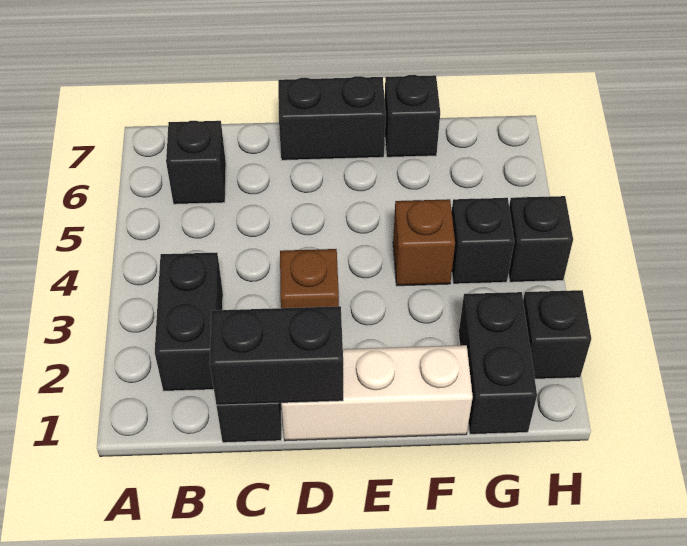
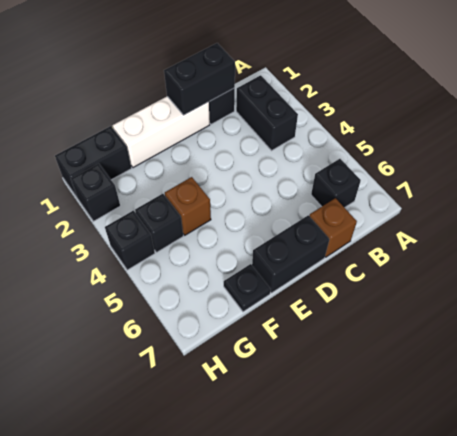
brown brick D3 level 1 -> brown brick C7 level 1
black brick F7 level 1 -> black plate F7 level 1
black brick G1:G2 level 1 -> black brick G1:H1 level 1

